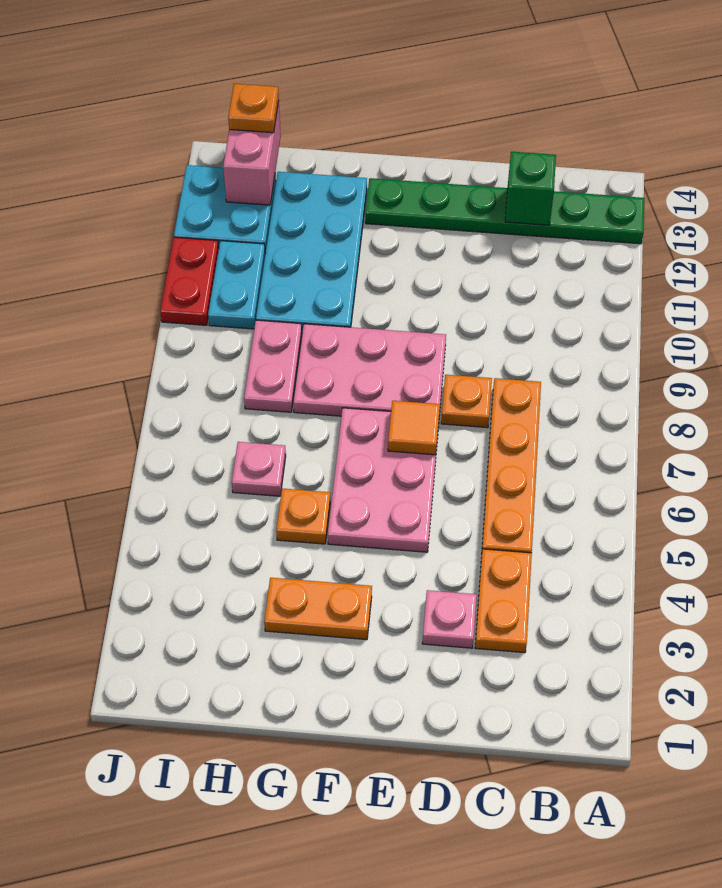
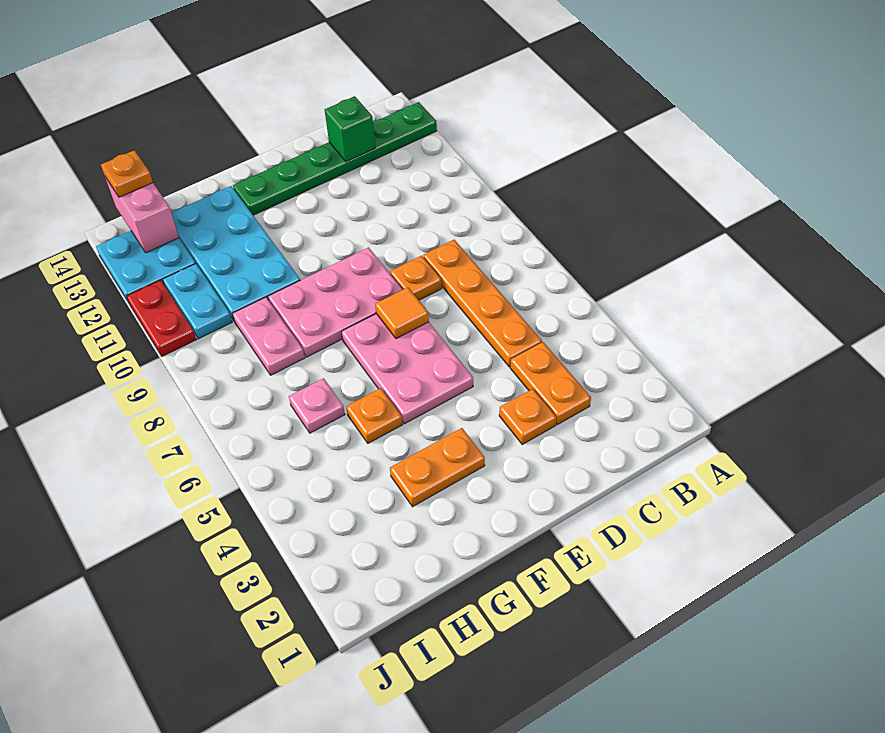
pink plate D3 level 1 -> orange plate D3 level 1

